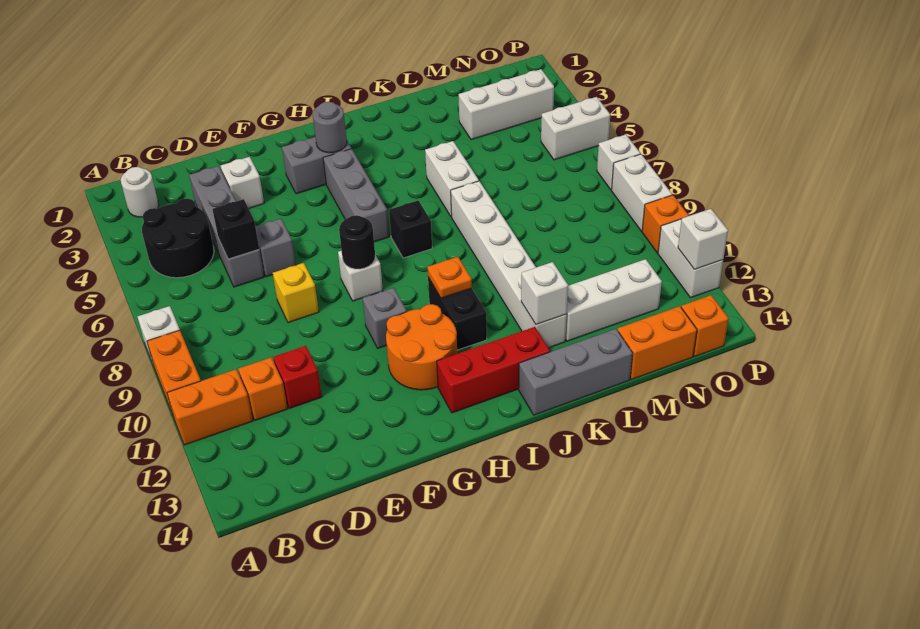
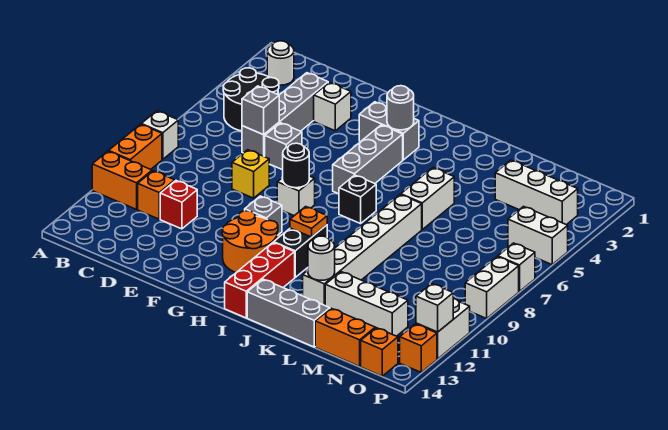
black brick D6 level 2 -> grey brick D6 level 2
red brick H13:J13 level 1 -> red brick I12:I14 level 1
white brick K12 level 2 -> white round brick K12 level 2
orange brick P10 level 1 -> orange brick P13 level 1

